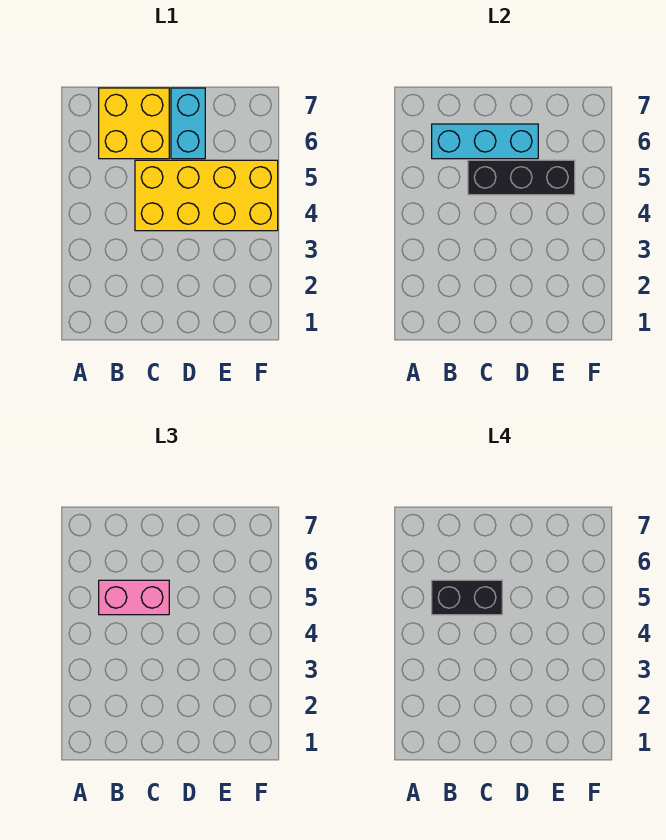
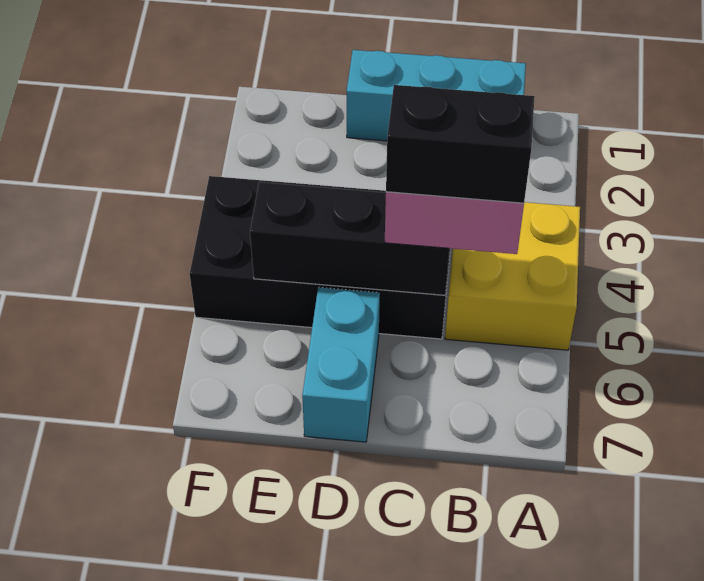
yellow brick B6:C7 level 1 -> yellow brick A4:B5 level 1
cyan brick B6:D6 level 2 -> cyan brick B1:D1 level 1
yellow brick C4:F5 level 1 -> black brick C4:F5 level 1

